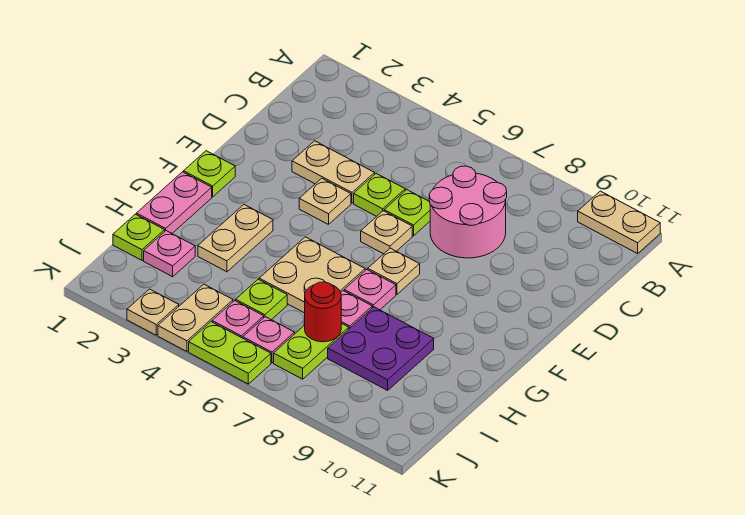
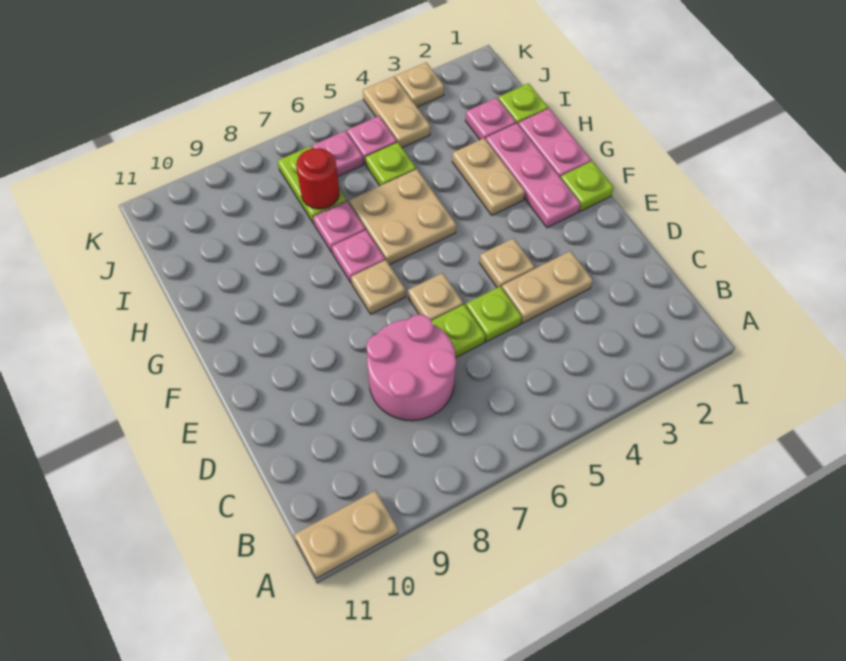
none -> pink plate F2:H2 level 1
purple plate H8:I9 level 1 -> none
lime plate K5:K6 level 1 -> none

